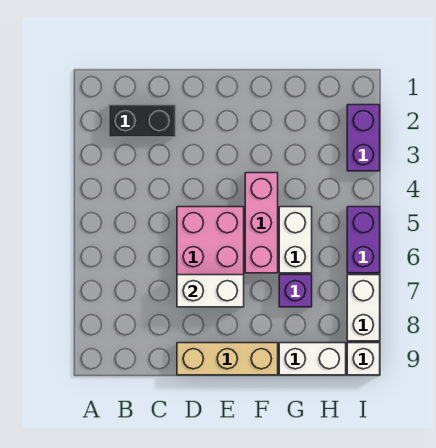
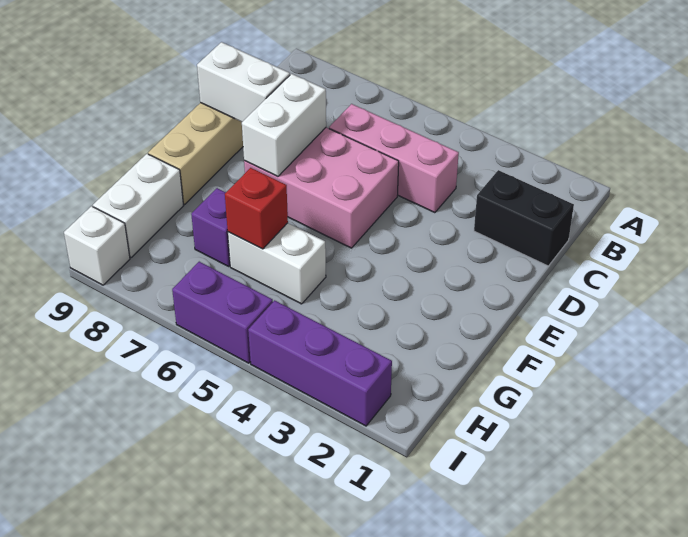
black brick B2:C2 level 1 -> black brick C1:C2 level 1
pink brick F4:F6 level 1 -> pink brick C4:C6 level 1
none -> red brick G6 level 2
purple brick I2:I3 level 1 -> purple brick I2:I4 level 1
white brick I7:I8 level 1 -> white brick D8:D9 level 2

